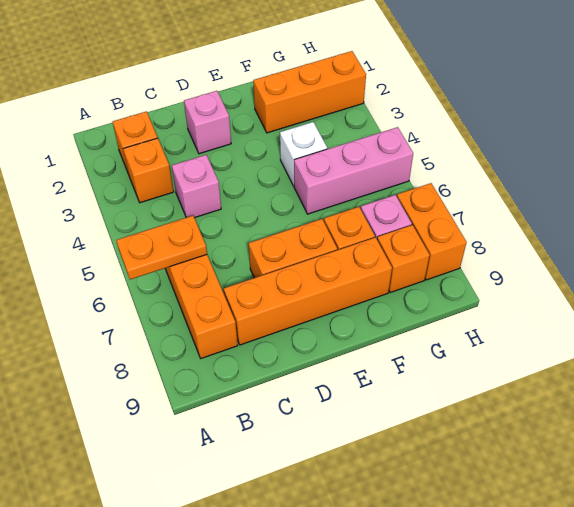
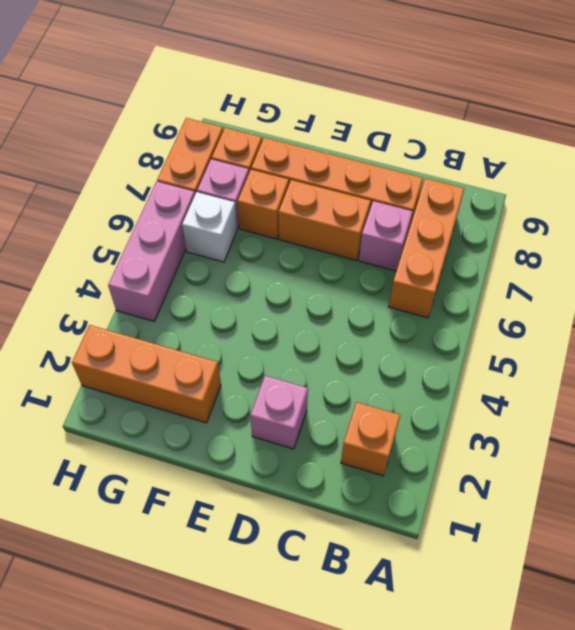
orange plate A6:B6 level 2 -> none
orange brick B3 level 1 -> none
pink brick C4 level 1 -> pink brick C7 level 1
white brick F4 level 1 -> white brick G6 level 1
pink brick F5:H5 level 1 -> pink brick H4:H6 level 1

